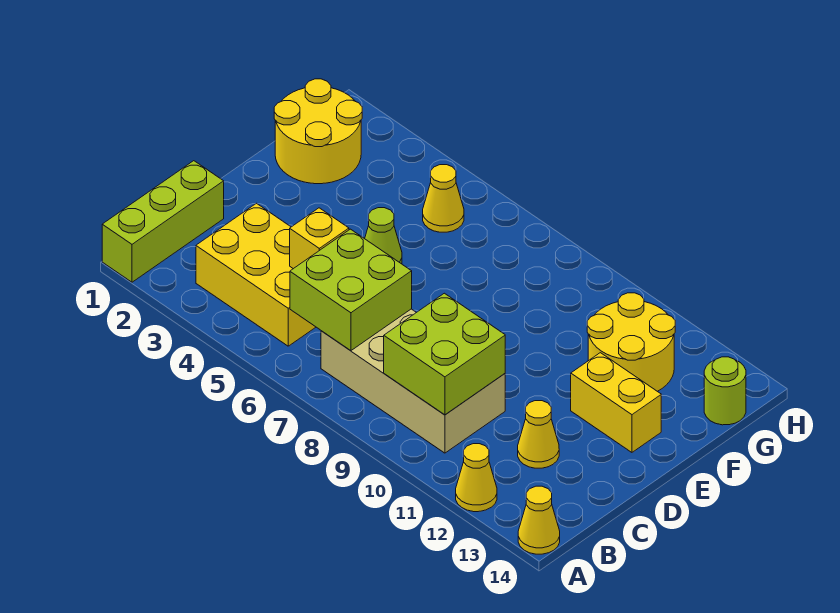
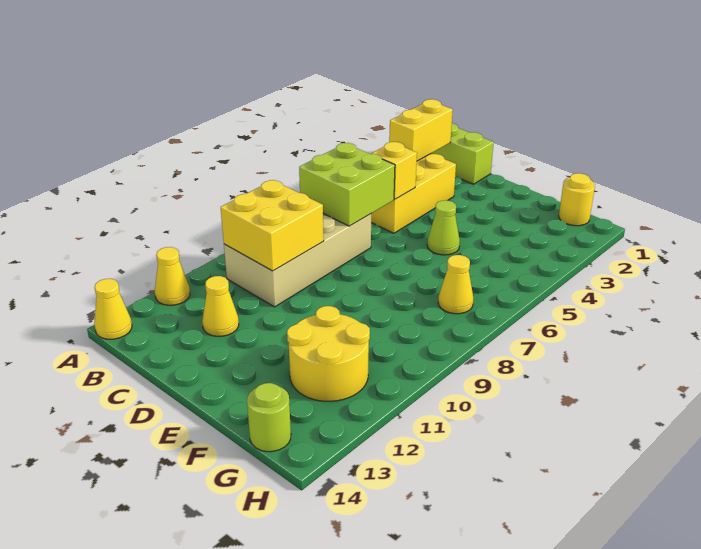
lime brick B9:C10 level 2 -> yellow brick B9:C10 level 2
yellow brick E12:E13 level 1 -> yellow brick B2:B3 level 2
yellow round brick F1:G2 level 1 -> yellow round brick G1 level 1
yellow cone G5 level 1 -> yellow cone G7 level 1

